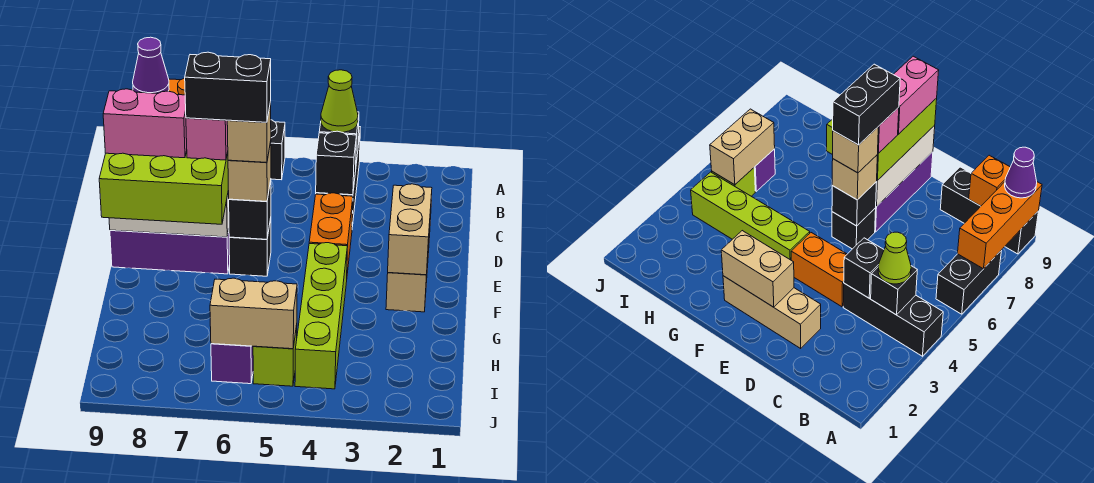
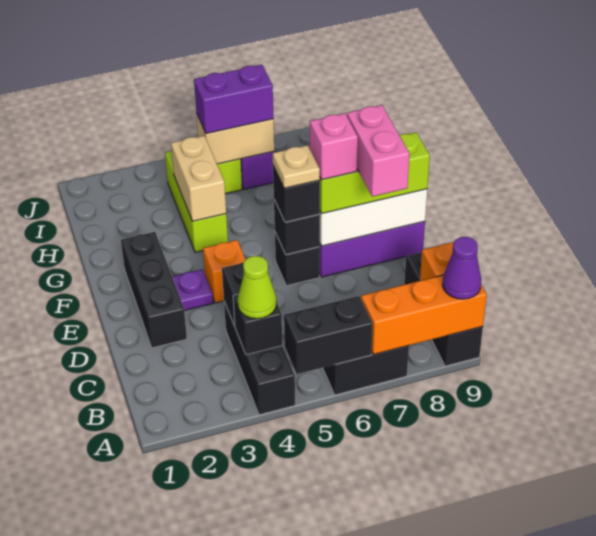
tan brick D2:F2 level 1 -> black brick D2:F2 level 1
orange brick D4:E4 level 1 -> orange brick E4 level 1
tan brick E2:F2 level 2 -> tan brick G4:H4 level 2
none -> purple plate E3 level 1
tan brick E6 level 3 -> black brick E6 level 3
tan brick E6 level 4 -> tan plate E6 level 4
black brick E6:E7 level 5 -> black brick A5:A6 level 2
lime brick E7:F9 level 3 -> lime brick E7:E9 level 3
pink brick E8:E9 level 4 -> pink brick D8:E8 level 4
lime brick F4:I4 level 1 -> lime brick G4:I4 level 1
none -> purple brick I5:I6 level 3

